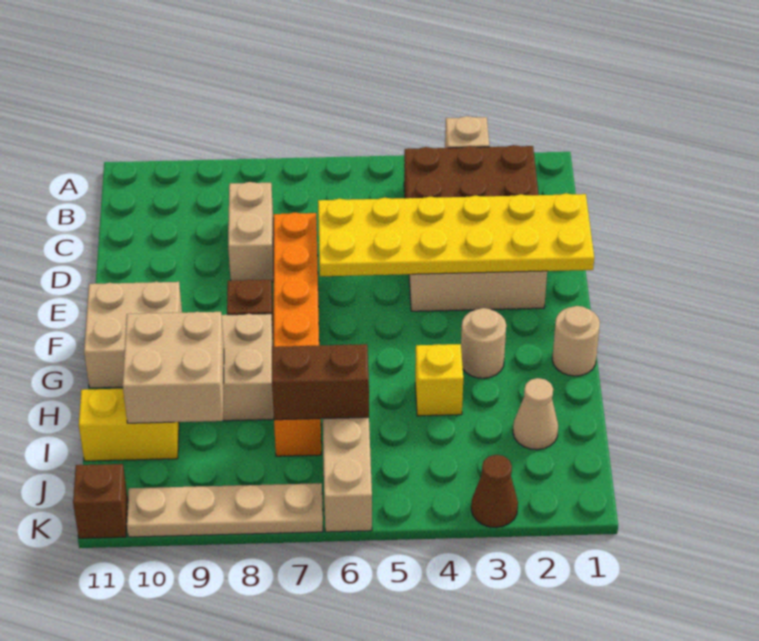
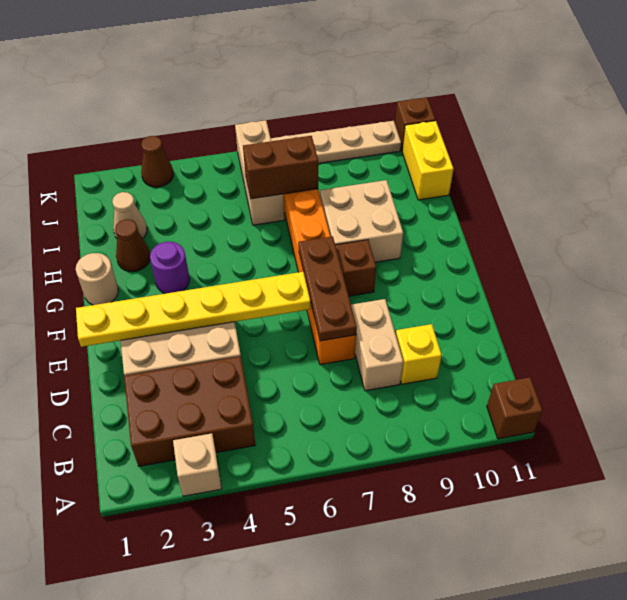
none -> brown brick A11 level 1
yellow plate D1:E6 level 2 -> yellow plate E1:E6 level 2
none -> brown plate D7:F7 level 2
tan brick F10:G11 level 1 -> none
tan round brick G3 level 1 -> purple round brick G3 level 1
none -> brown cone H2 level 1
yellow brick H4 level 1 -> yellow brick C9 level 1
tan brick H9:I10 level 2 -> none
yellow brick I10:I11 level 1 -> yellow brick I11:J11 level 1

